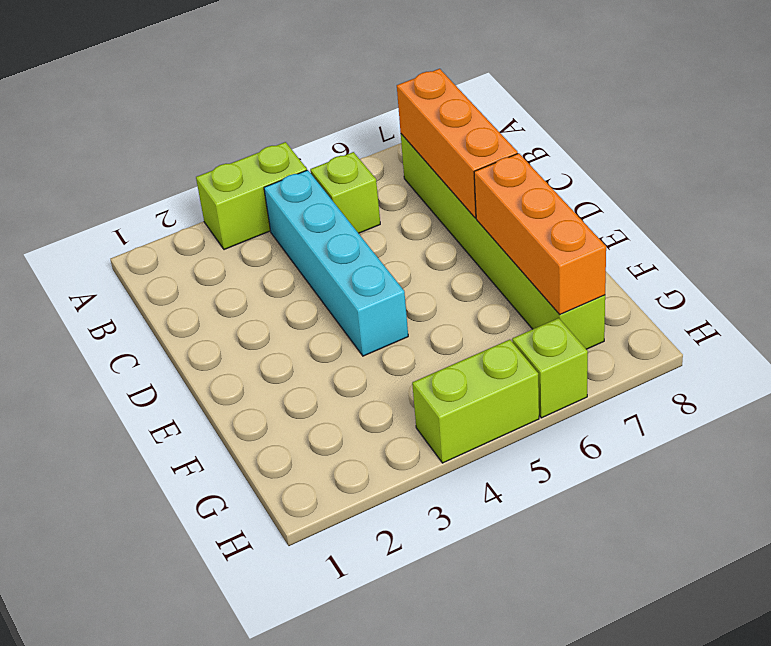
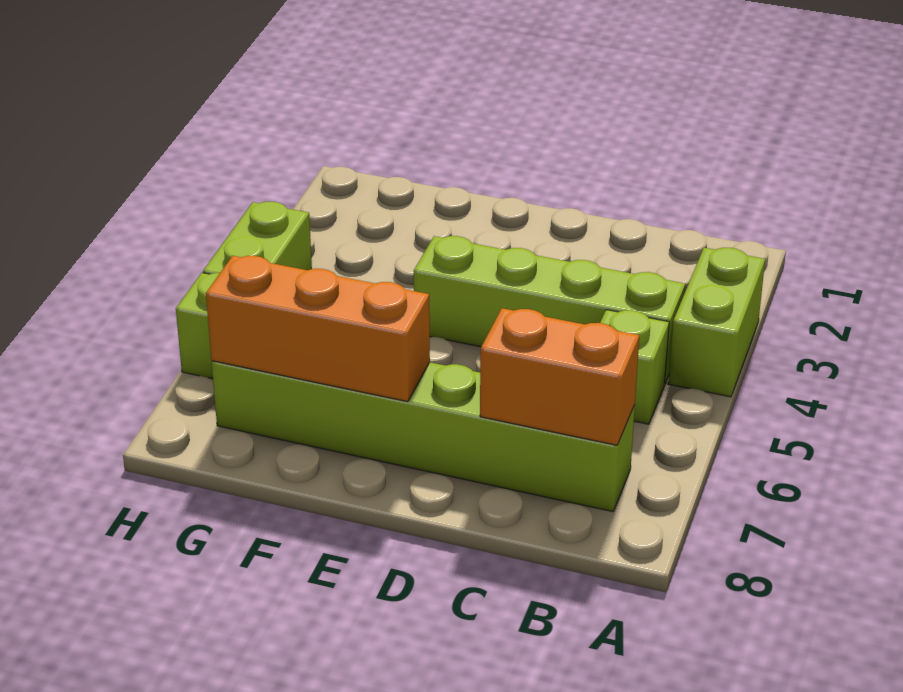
cyan brick B4:E4 level 1 -> lime brick B4:E4 level 1
orange brick B7:D7 level 2 -> orange brick B7:C7 level 2

